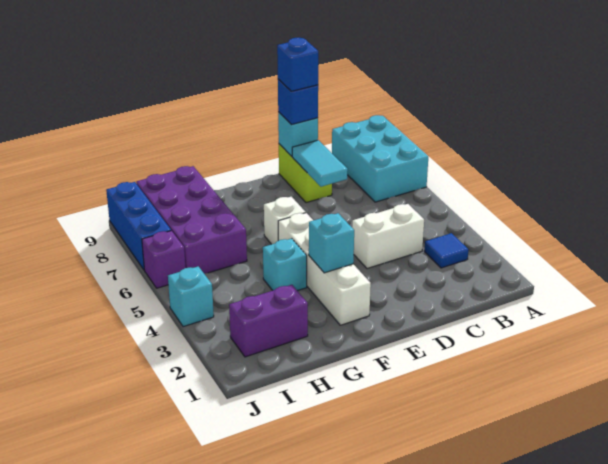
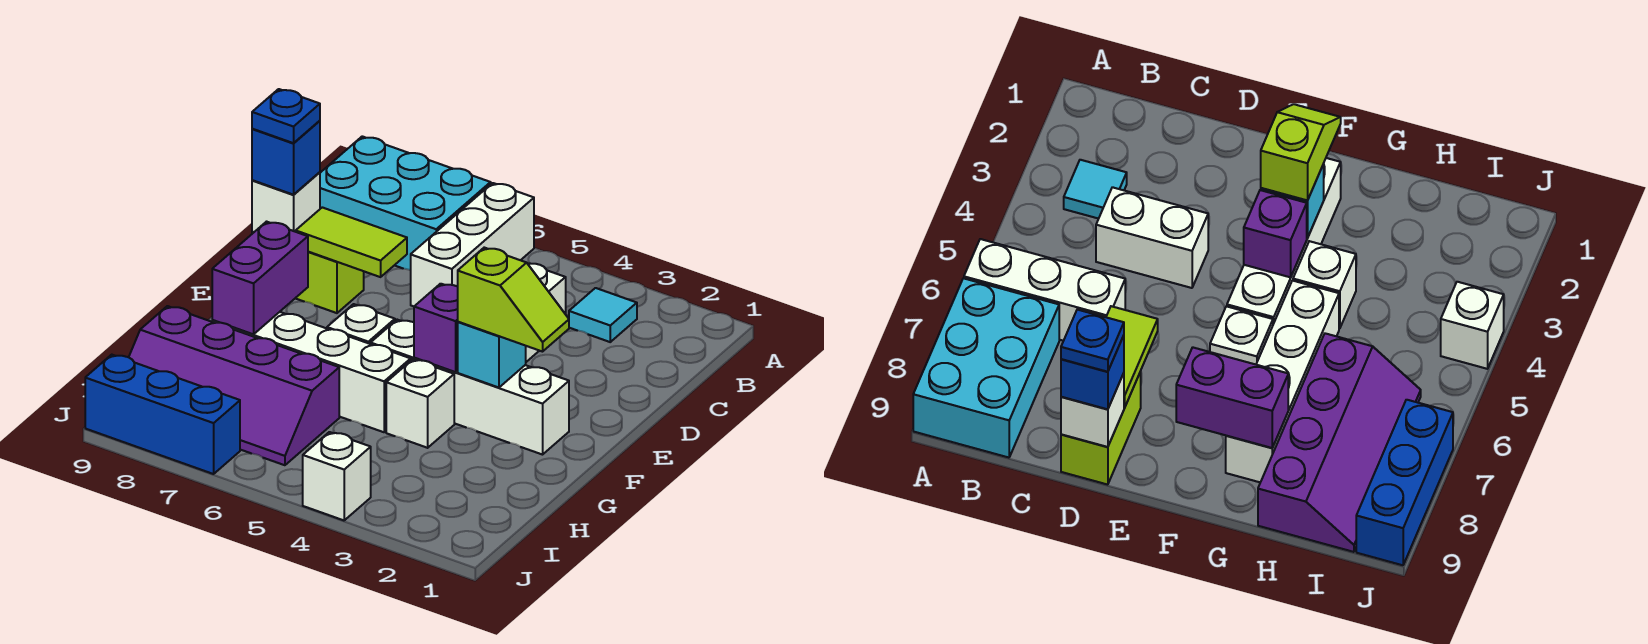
none -> white brick A6:C6 level 1
blue tile B3 level 1 -> cyan tile B3 level 1
cyan tile D7:D8 level 2 -> lime tile D7:D8 level 2
cyan brick D9 level 2 -> white brick D9 level 2
blue brick D9 level 4 -> blue plate D9 level 4
none -> lime slope F2:F3 level 3 top 3
cyan brick G4 level 1 -> white brick G4 level 1
none -> white brick G5:G8 level 1
purple brick H2:I2 level 1 -> purple brick F8:G8 level 2
purple brick H6:I9 level 1 -> purple slope H6:I9 level 1 top H
cyan brick J4 level 1 -> white brick J4 level 1
purple brick J6 level 1 -> purple brick F4 level 2

